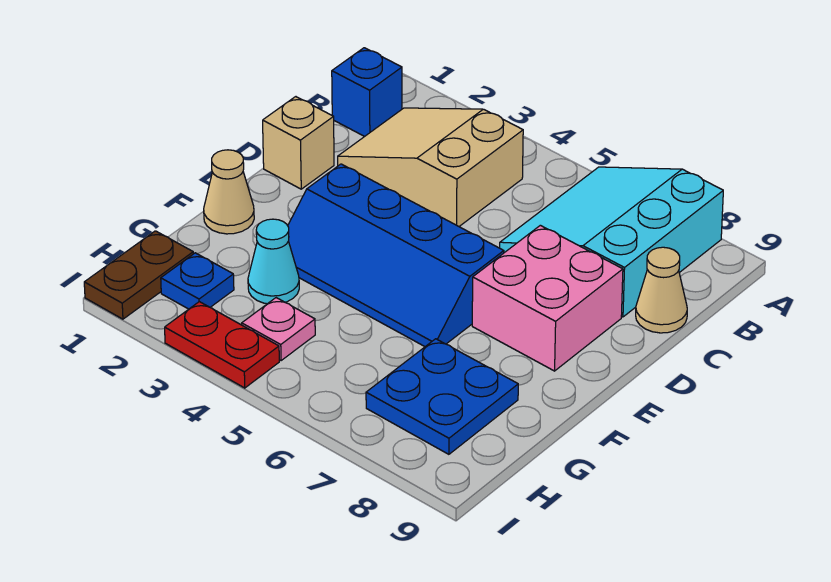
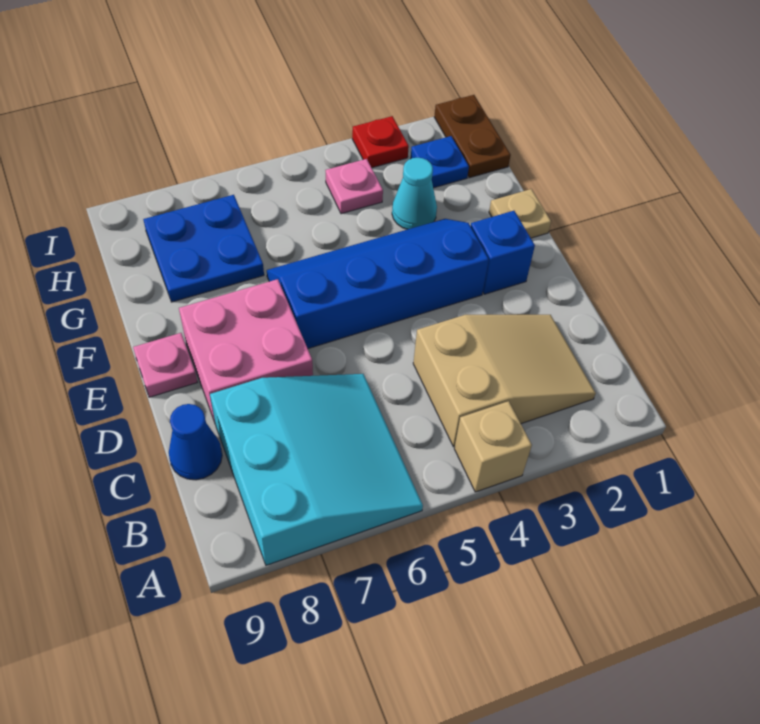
blue brick B1 level 1 -> blue brick E2 level 1
tan cone C9 level 1 -> blue cone C9 level 1
tan brick D1 level 1 -> tan brick A4 level 1
none -> pink plate E9 level 1
tan cone F1 level 1 -> tan plate F1 level 1
red plate I3:I4 level 1 -> red plate I3 level 1

